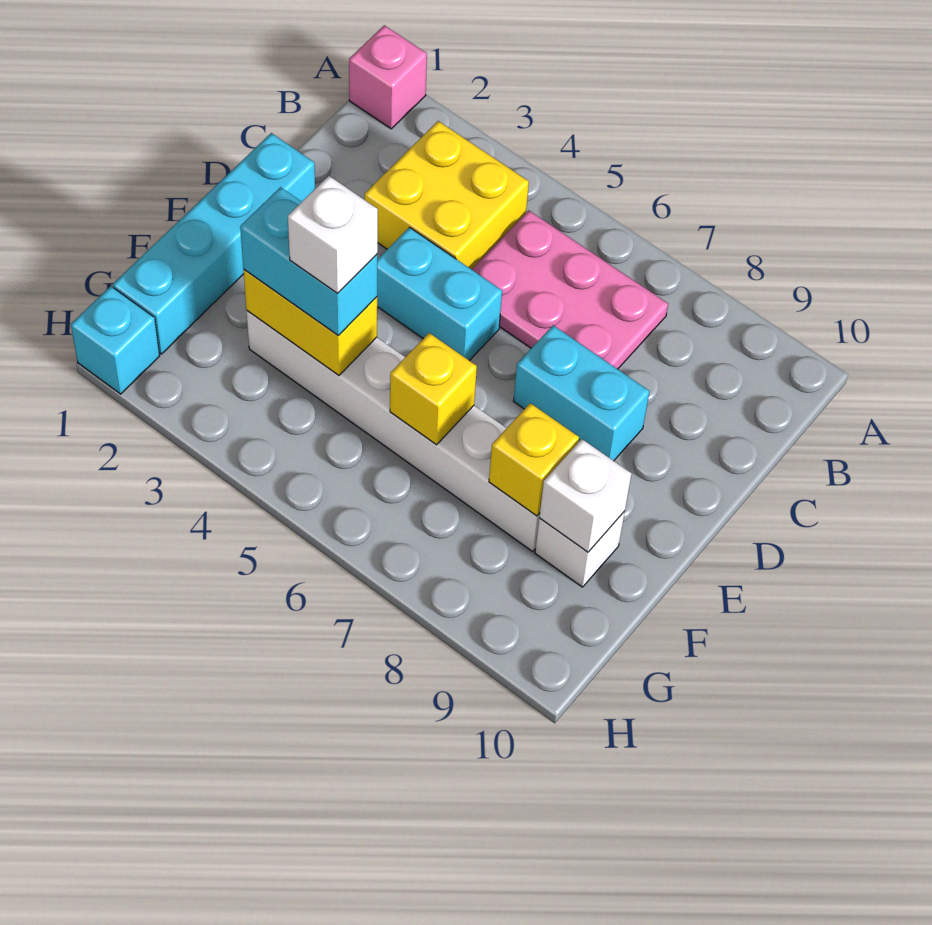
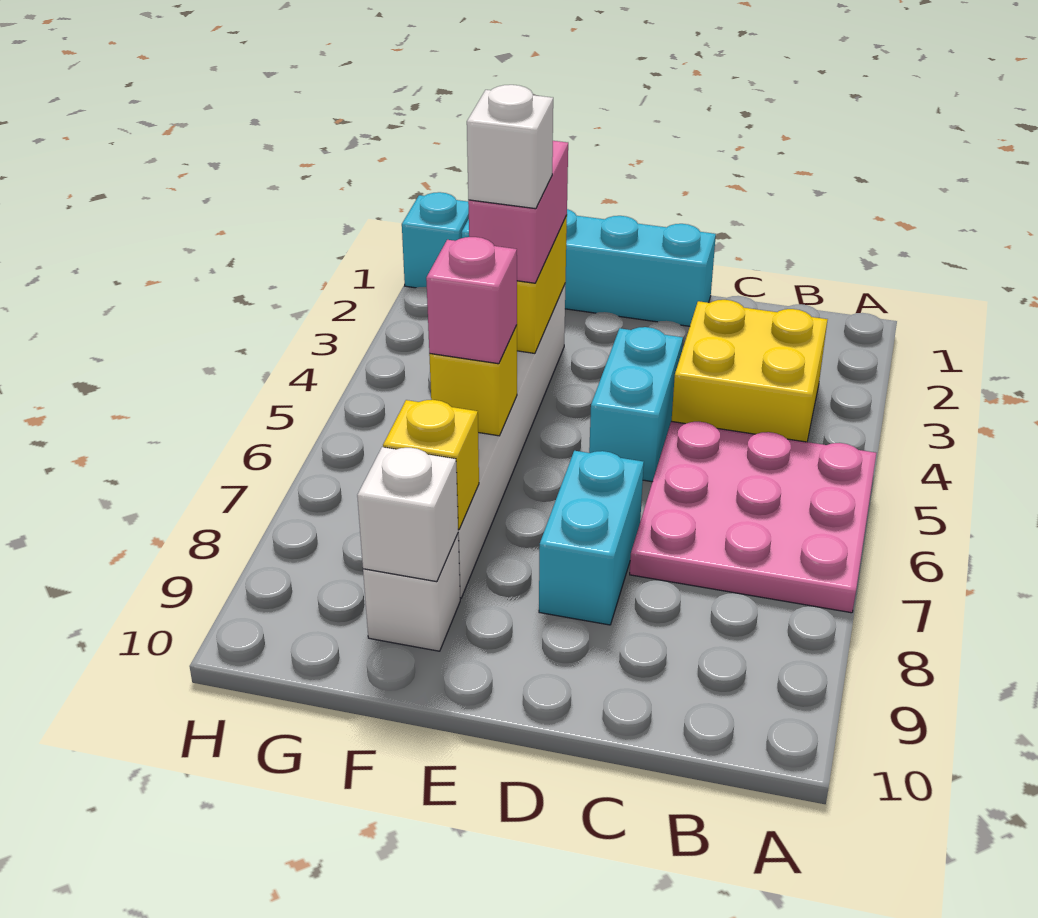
pink brick A1 level 1 -> pink brick F6 level 3
pink plate B5:C7 level 1 -> pink plate A5:C7 level 1
cyan brick F3:F4 level 3 -> pink brick F3:F4 level 3

